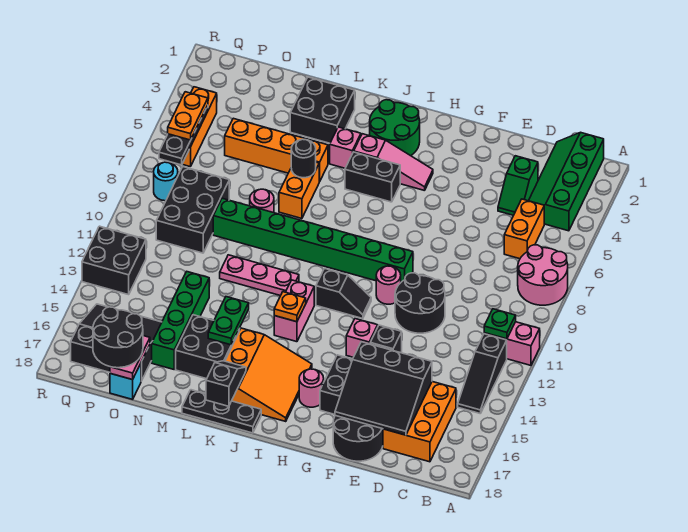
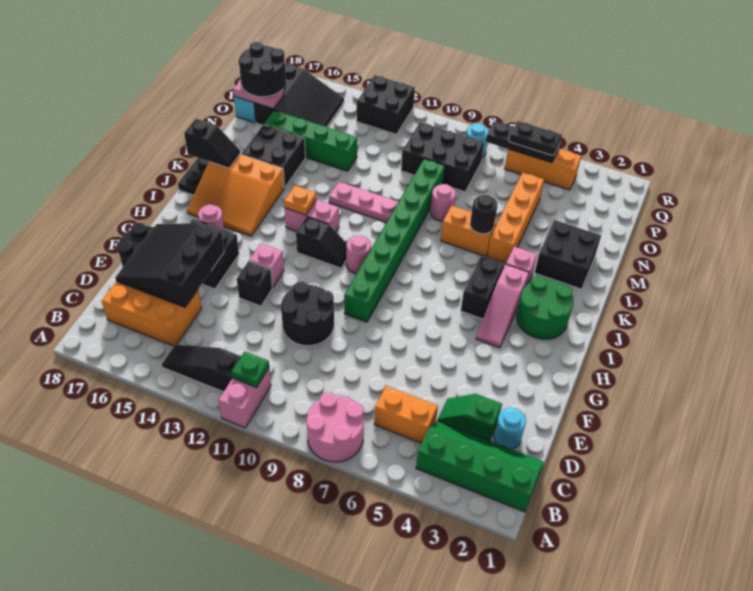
none -> cyan round brick D2 level 1
pink round brick G10 level 1 -> pink round brick I10 level 1
black slope H11:I11 level 1 top I -> black slope I11:I12 level 1 top 12
pink plate K11:M11 level 1 -> pink plate L10:L12 level 1
green plate L14:L15 level 2 -> none
orange plate Q5:Q6 level 3 -> black plate Q5:Q6 level 3

